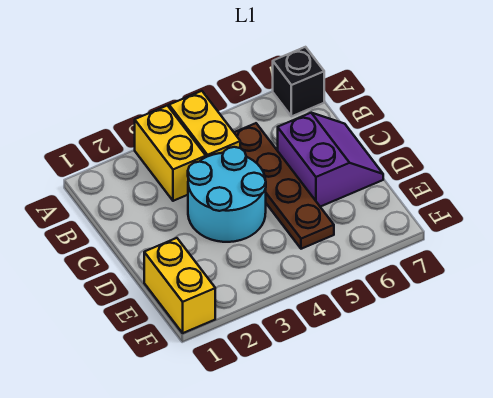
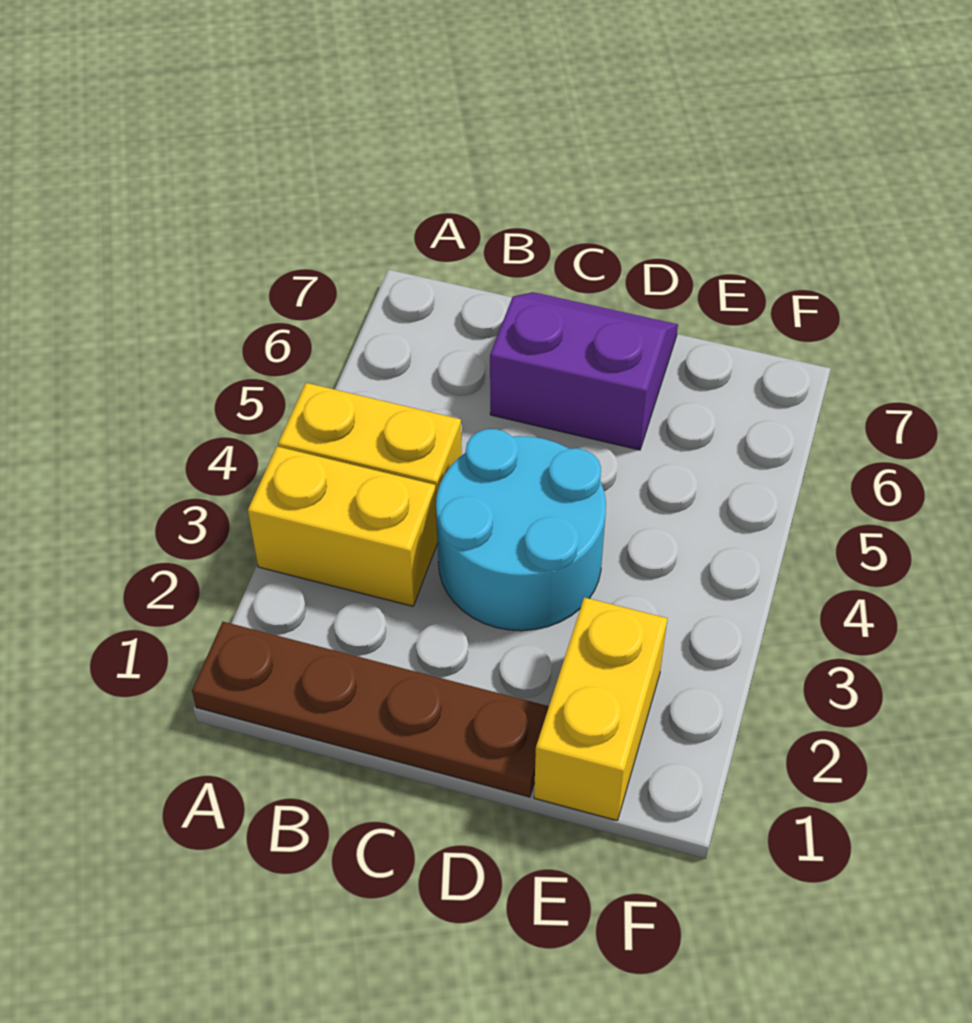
black brick A7 level 1 -> none
brown plate B5:E5 level 1 -> brown plate A1:D1 level 1
yellow brick E1:F1 level 1 -> yellow brick E1:E2 level 1

